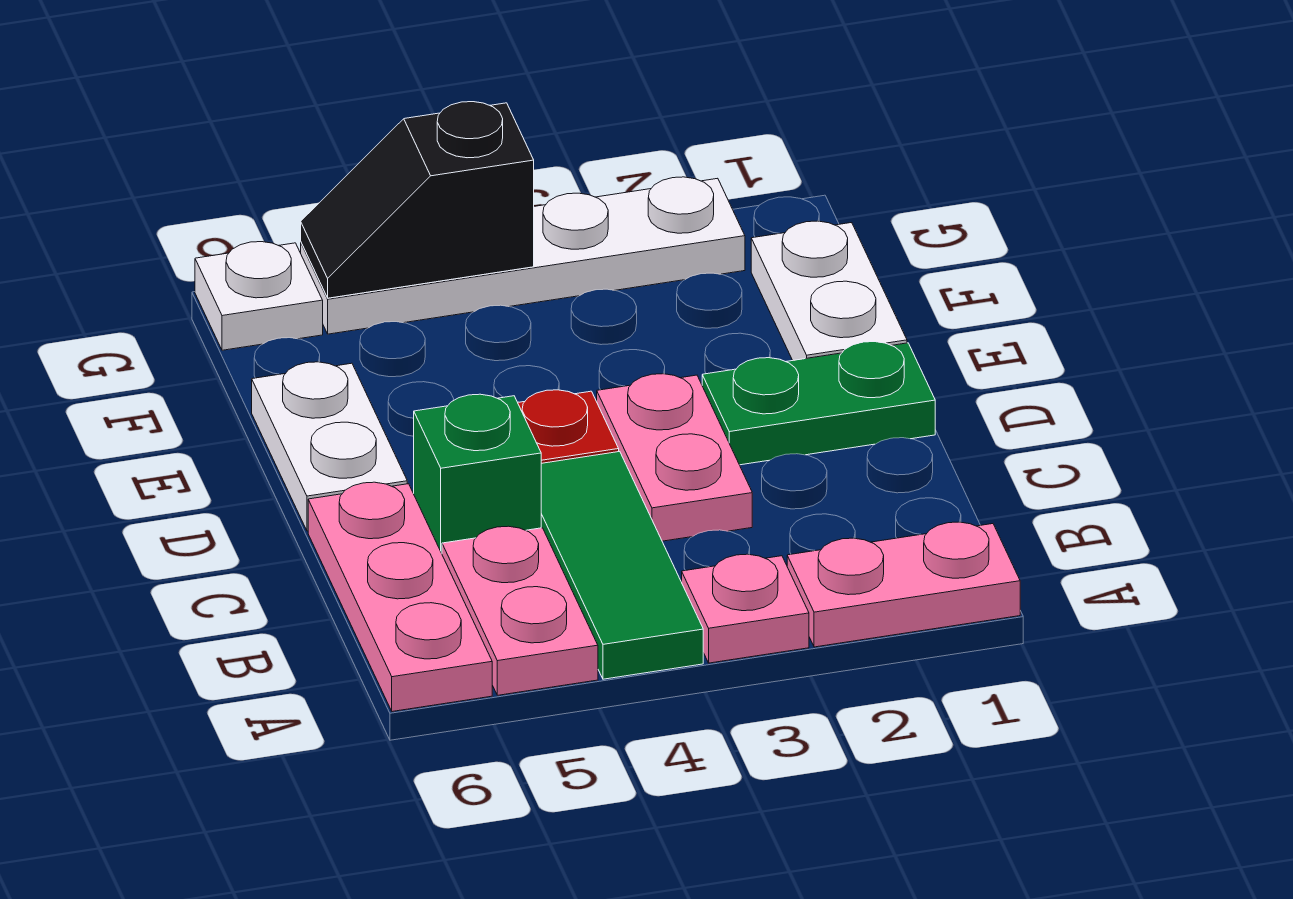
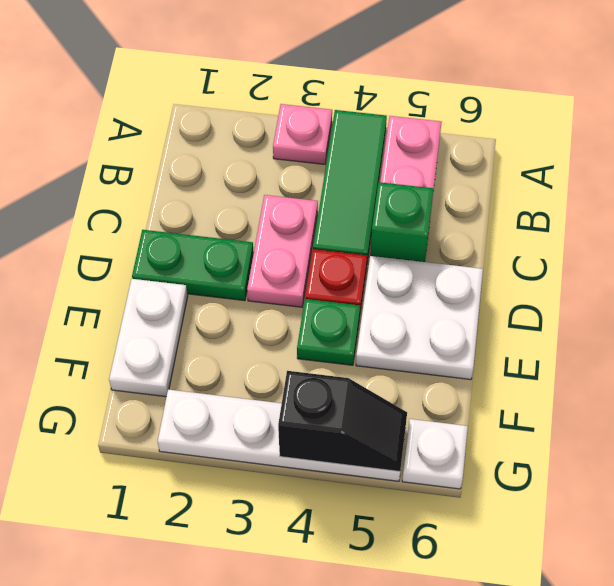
pink plate A1:A2 level 1 -> none
pink plate A6:C6 level 1 -> none
white plate D6:E6 level 1 -> white plate D5:E6 level 1
none -> green plate E4 level 1

